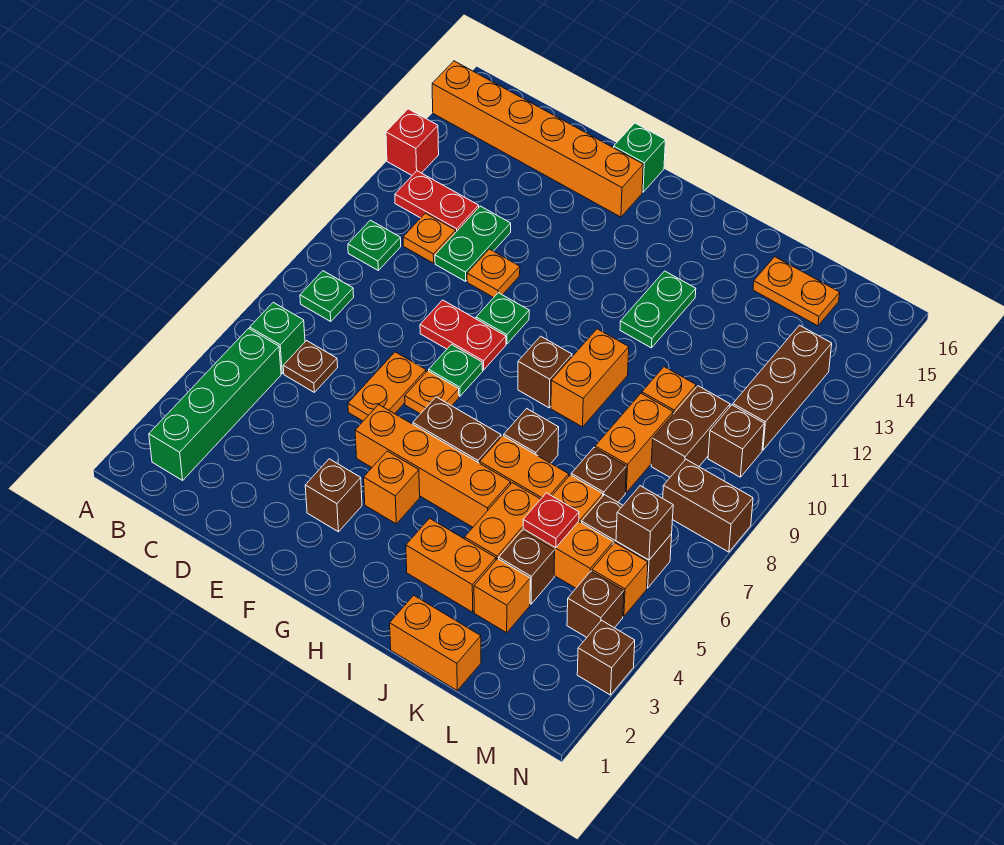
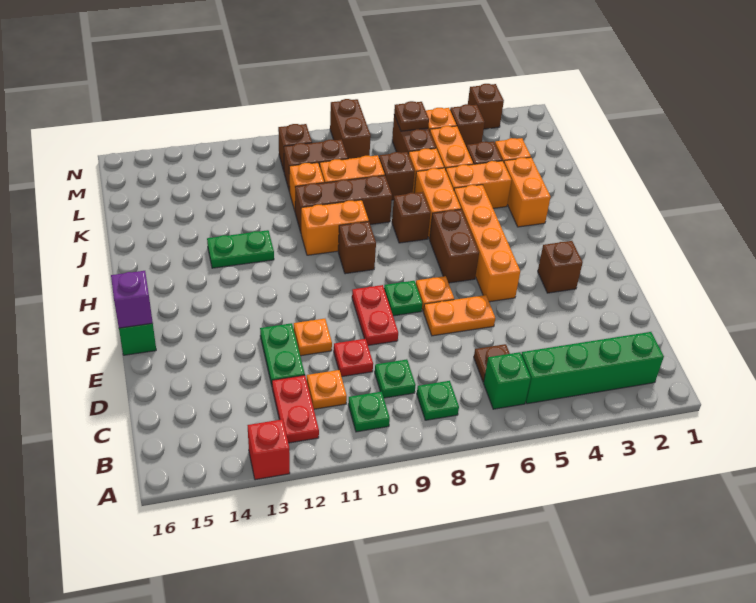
orange brick A15:F15 level 1 -> none
green plate D11:D12 level 1 -> green plate D12:E12 level 1
green plate F10 level 1 -> green plate C9 level 1
none -> purple brick F16 level 2
orange brick G4 level 1 -> none
orange brick J1:K1 level 1 -> none
red plate K5 level 2 -> red plate D10 level 1
orange plate K15:L15 level 1 -> none
brown brick M6 level 2 -> brown plate M6 level 2
brown brick M11:M13 level 1 -> brown brick J8:J10 level 1

